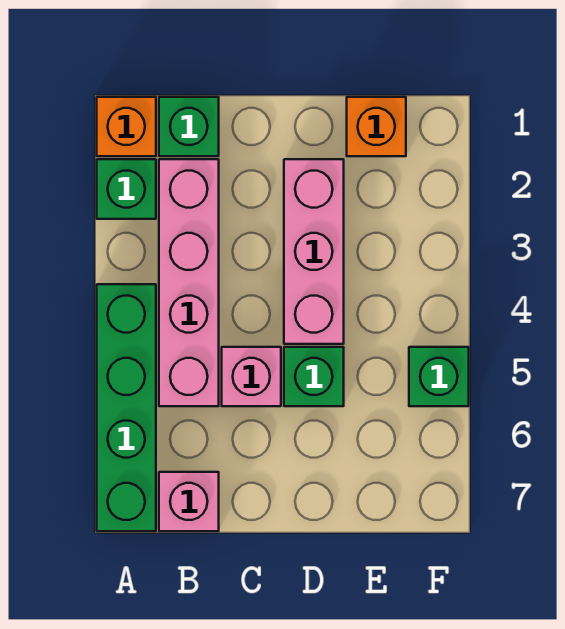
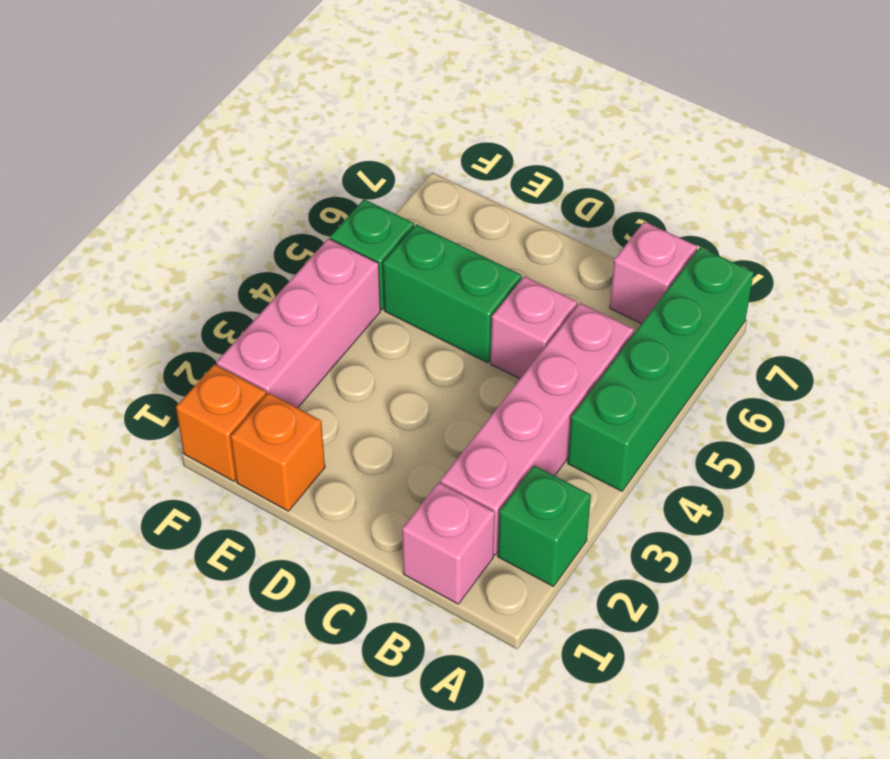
orange brick A1 level 1 -> orange brick F1 level 1
green brick B1 level 1 -> pink brick B1 level 1
pink brick D2:D4 level 1 -> pink brick F2:F4 level 1
green brick D5 level 1 -> green brick D5:E5 level 1

